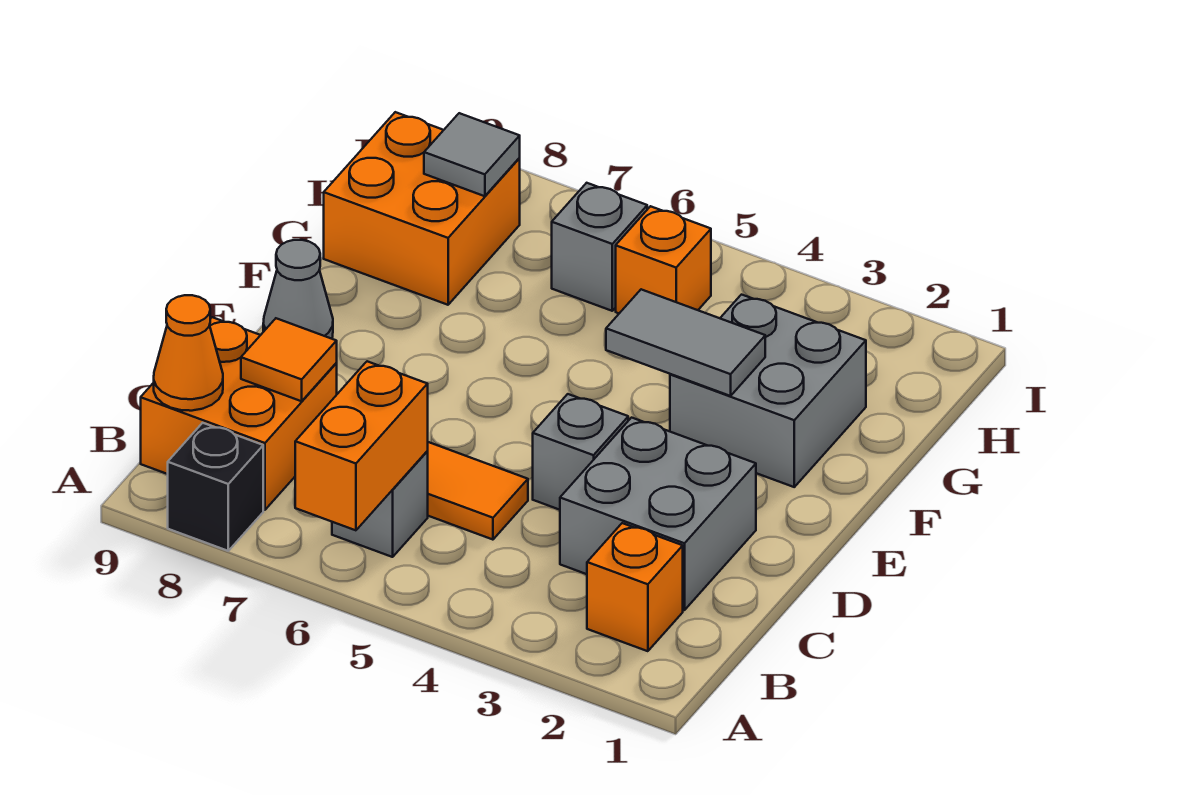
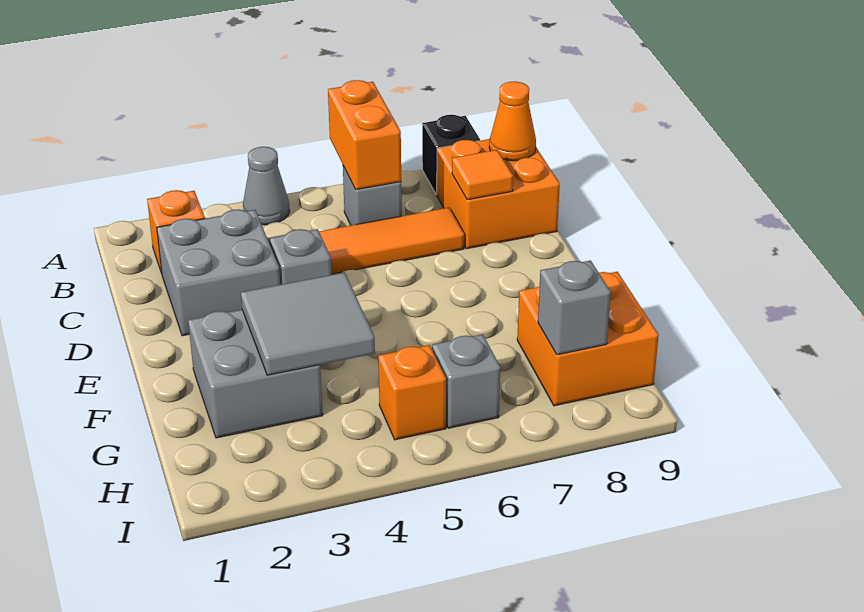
grey cone E9 level 1 -> grey cone A4 level 1
grey tile F3:F4 level 2 -> grey tile F3:G4 level 2
grey tile H8 level 2 -> grey brick H8 level 2

